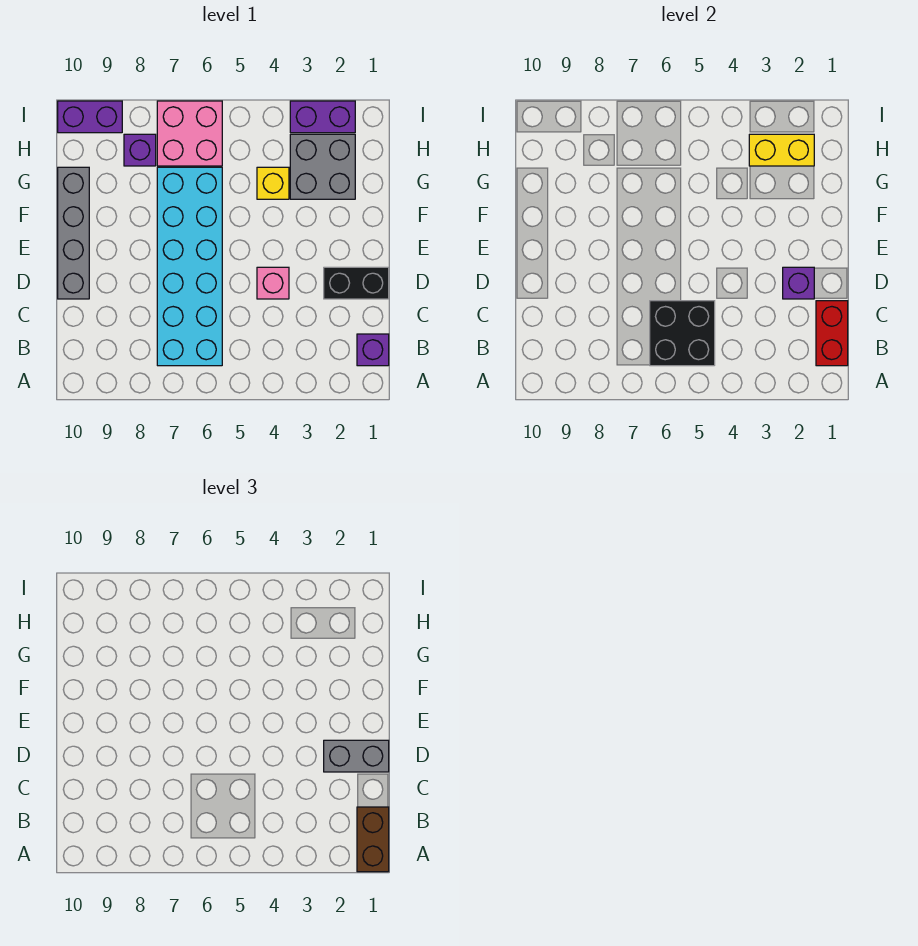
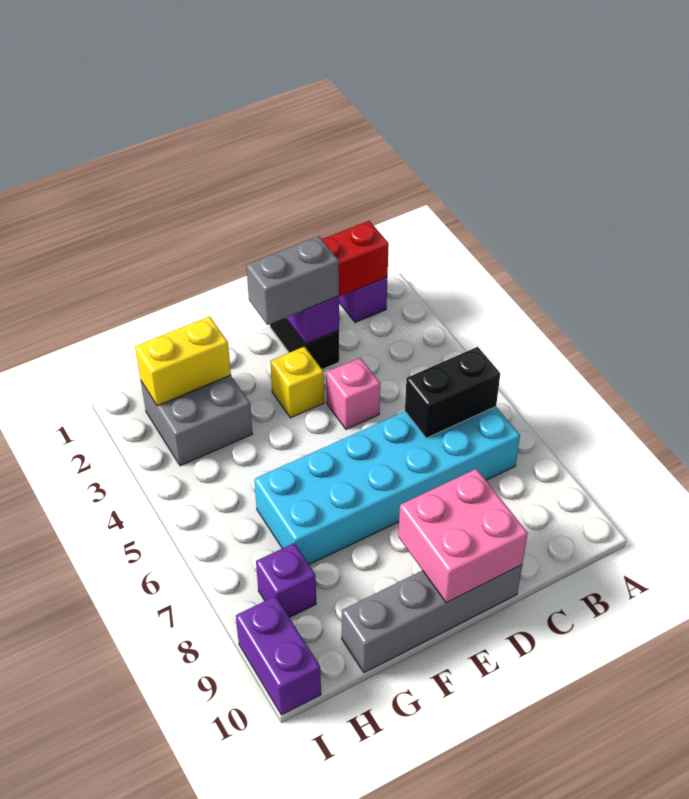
brown brick A1:B1 level 3 -> none
black brick B5:C6 level 2 -> black brick B6:C6 level 2
grey brick D1:D2 level 3 -> grey brick D2:E2 level 3
yellow brick G4 level 1 -> yellow brick E3 level 1
yellow brick H2:H3 level 2 -> yellow brick G2:H2 level 2
pink brick H6:I7 level 1 -> pink brick D9:E10 level 2
purple brick I2:I3 level 1 -> none

